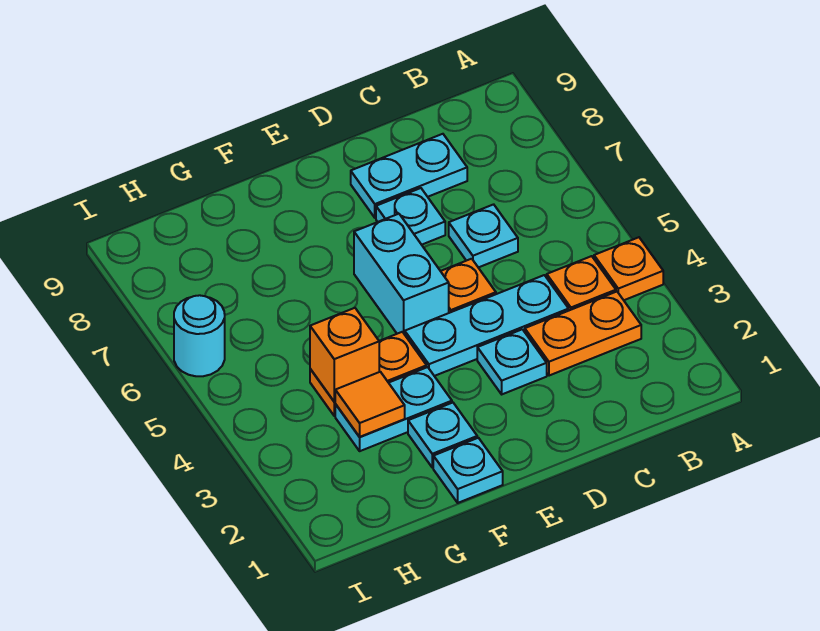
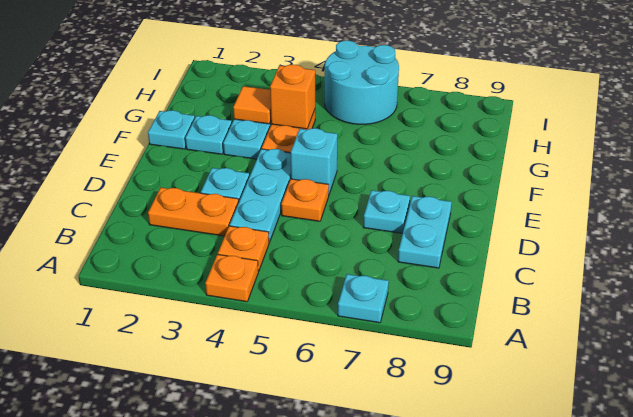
orange plate B3:C3 level 1 -> orange plate C2:C3 level 1
cyan plate C6 level 1 -> cyan plate A7 level 1
cyan brick E5:E6 level 1 -> cyan brick E5 level 1
cyan round brick I6 level 1 -> cyan round brick H5:I6 level 1

